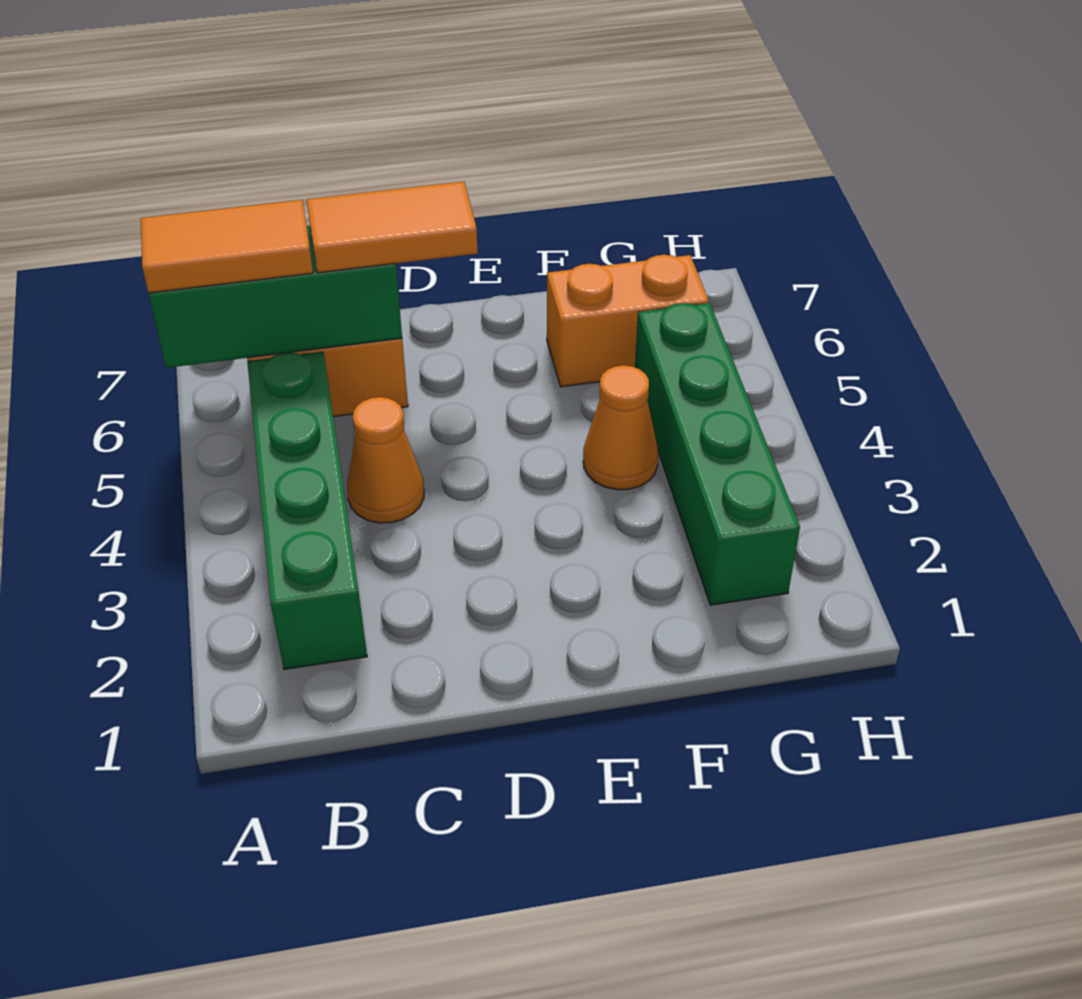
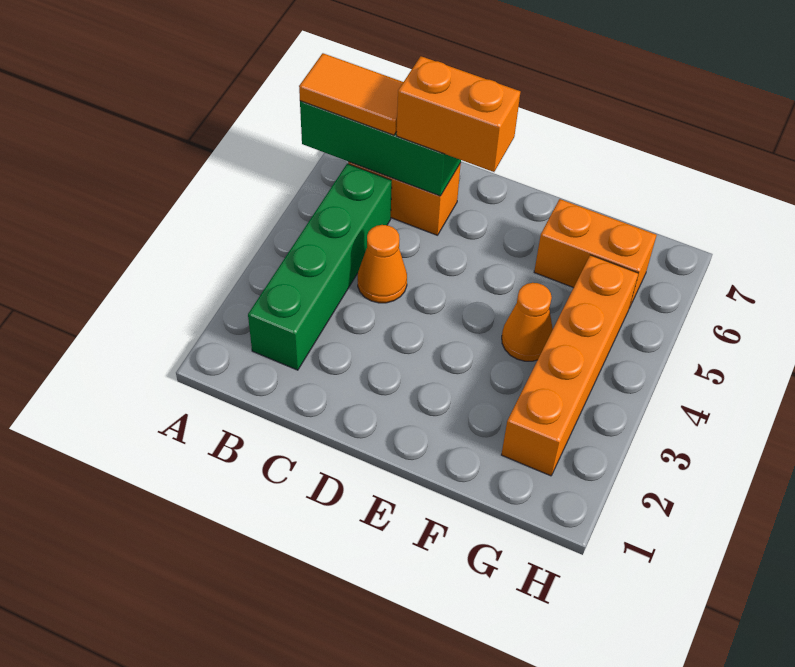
orange tile C6:D6 level 3 -> orange brick C6:D6 level 3
green brick G2:G5 level 1 -> orange brick G2:G5 level 1

